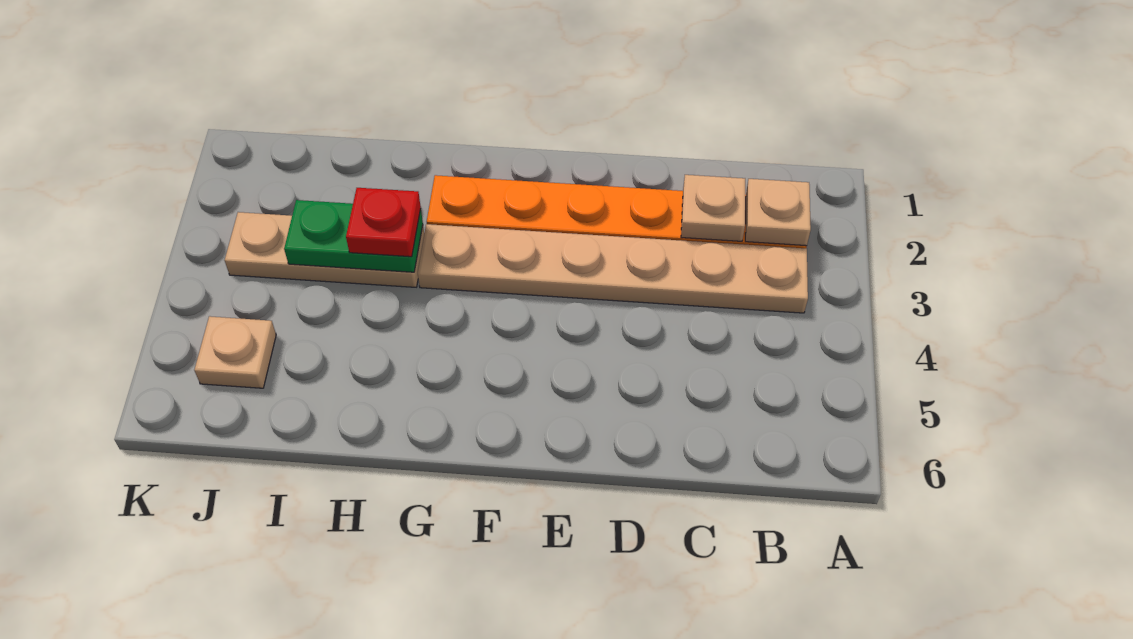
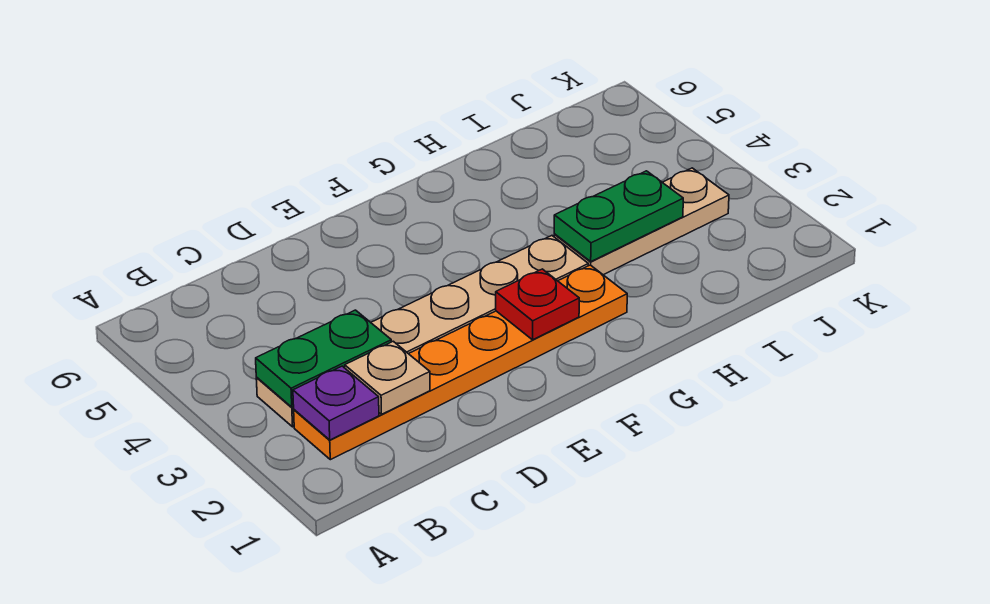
tan plate B2 level 2 -> purple plate B2 level 2
none -> green plate B3:C3 level 2
red plate H3 level 3 -> red plate F2 level 2
tan plate J5 level 1 -> none

